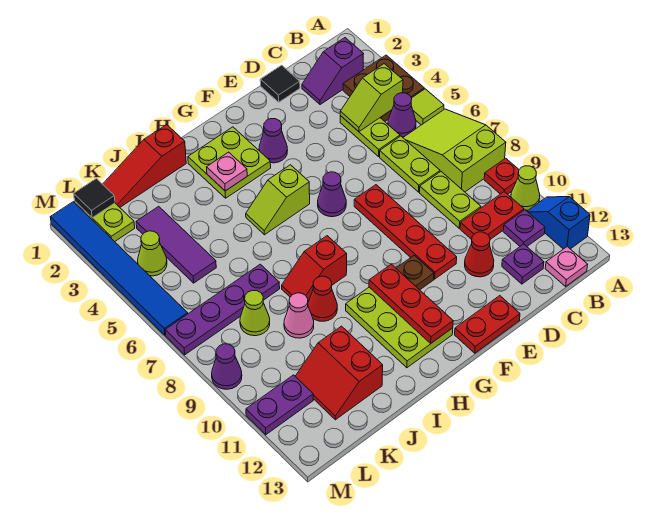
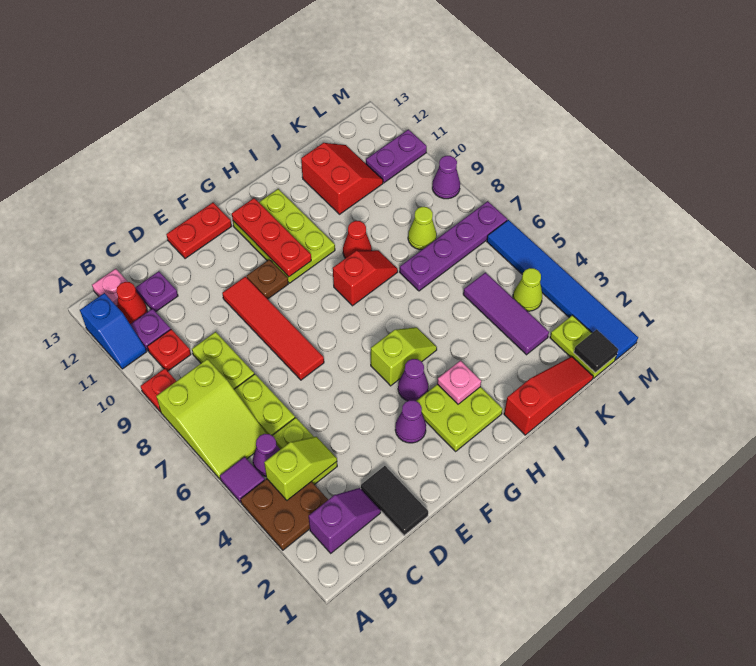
lime tile A5 level 1 -> purple tile A5 level 1
lime cone A10 level 1 -> none
red plate B10:C10 level 1 -> red plate B10 level 1
black tile D1 level 1 -> black tile D1:D2 level 1
red cone D11 level 1 -> red cone B12 level 1
red plate E7:E10 level 1 -> red tile E7:E10 level 1
purple cone F6 level 1 -> purple cone G4 level 1
pink cone J9 level 1 -> none

